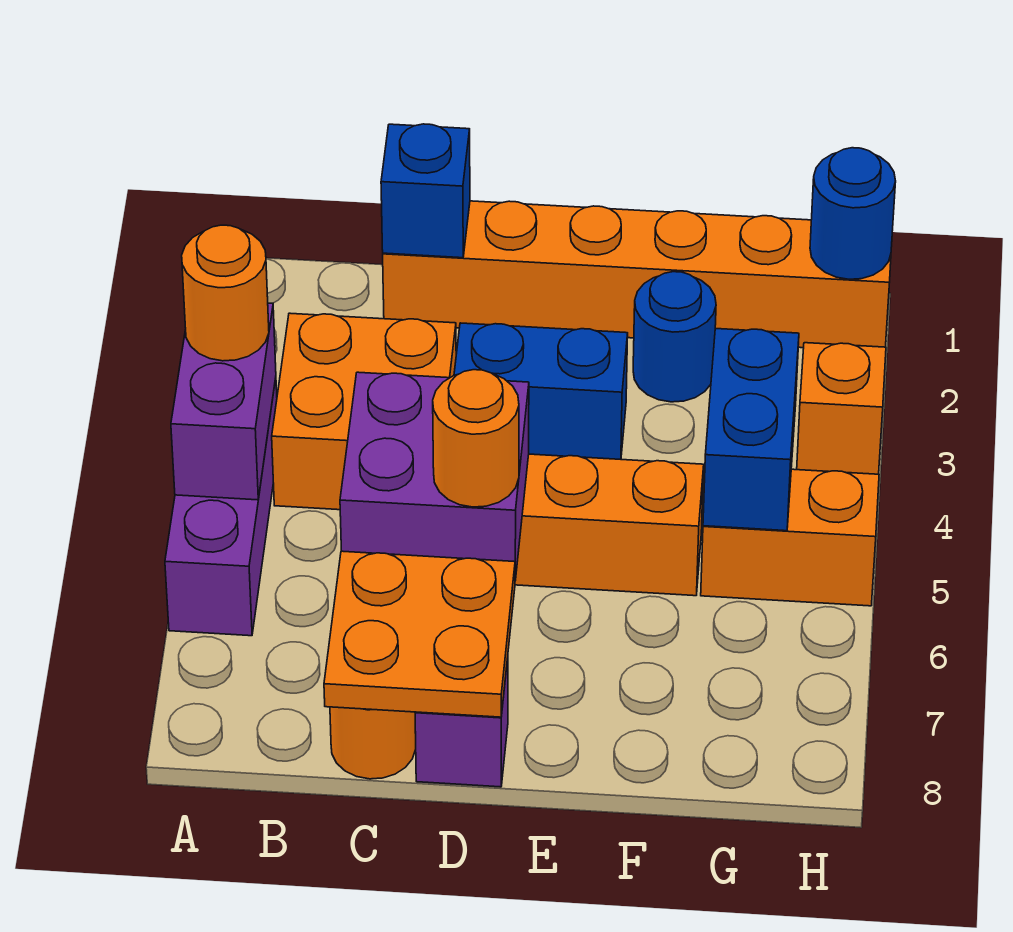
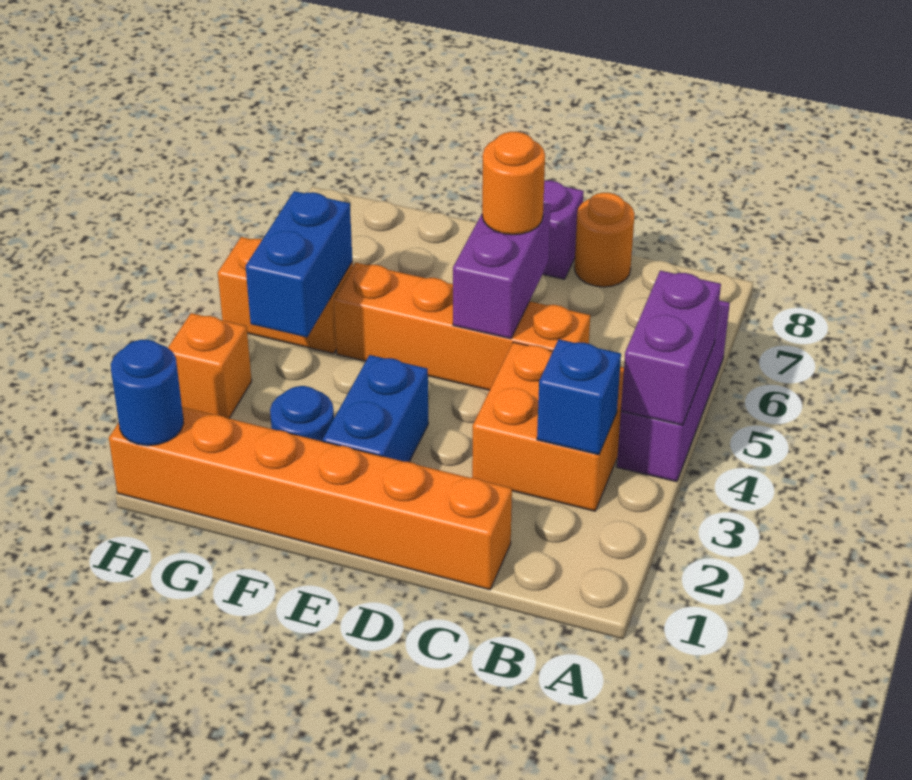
orange round brick A4 level 3 -> none
blue brick C1 level 2 -> blue brick B3 level 2
purple brick C5:D6 level 2 -> purple brick D5:D6 level 2
orange plate C7:D8 level 2 -> none
blue brick D3:E3 level 1 -> blue brick E2:E3 level 1

